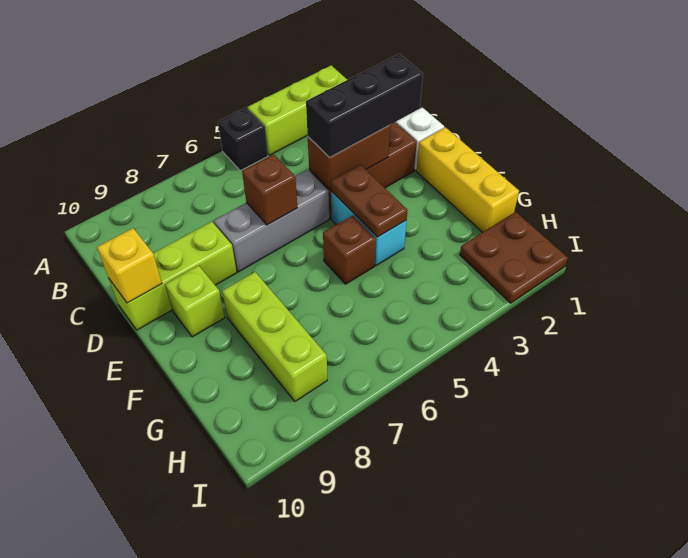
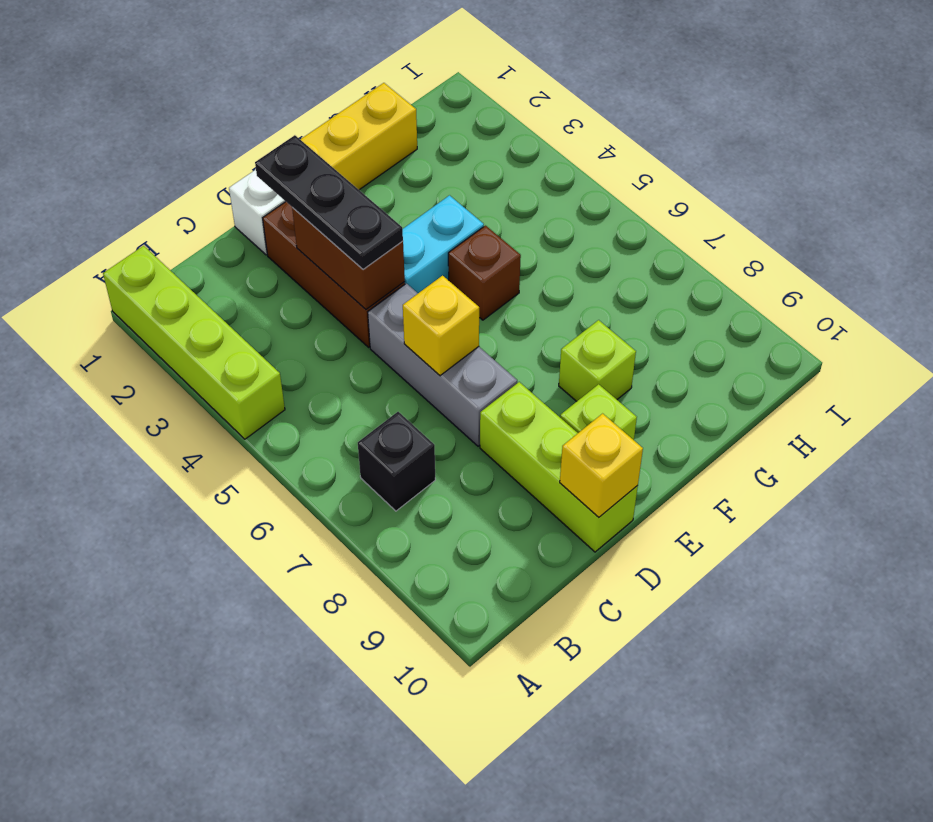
lime brick A2:A4 level 1 -> lime brick A1:A4 level 1
black brick A5 level 1 -> black brick B7 level 1
black brick D2:D4 level 3 -> black plate D2:D4 level 3
brown brick D6 level 2 -> yellow brick D6 level 2
brown plate E4:F4 level 2 -> none
lime brick F8:H8 level 1 -> lime brick F8 level 1
brown plate H1:I2 level 1 -> none

